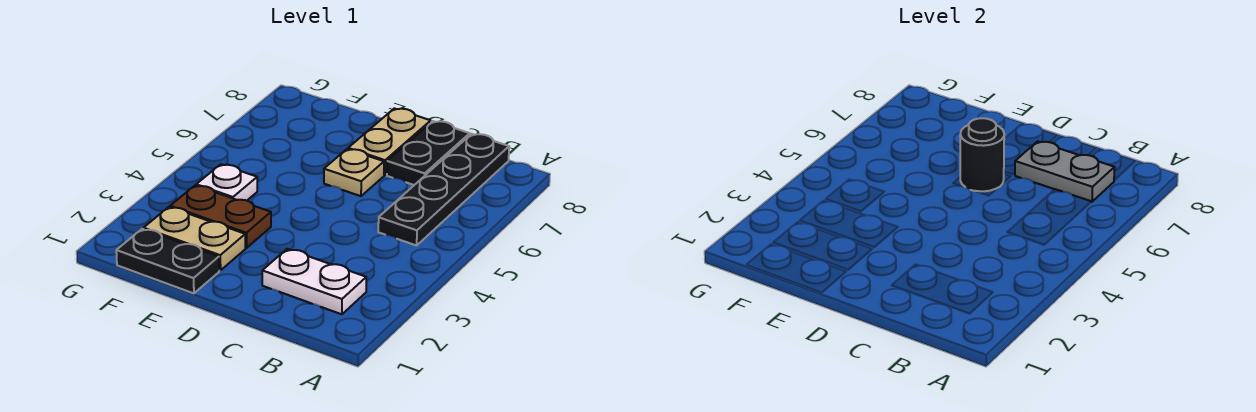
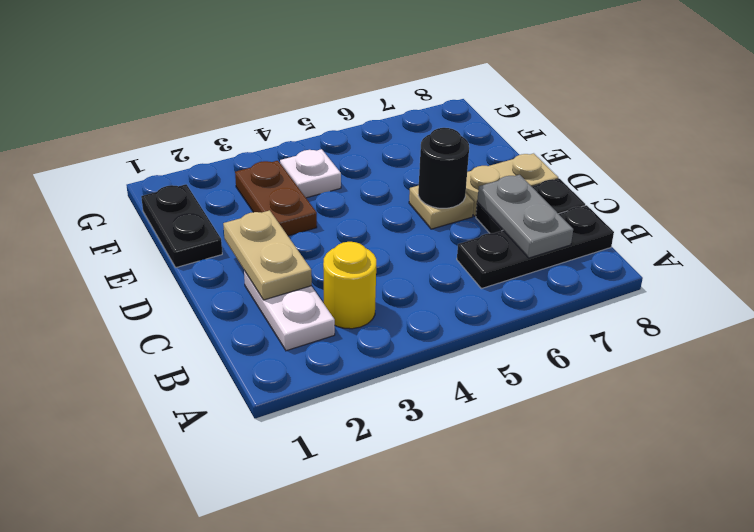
none -> yellow round brick B3 level 1
black plate B5:B8 level 1 -> black plate B6:B8 level 1
tan plate E2:F2 level 1 -> tan plate C2:D2 level 2

